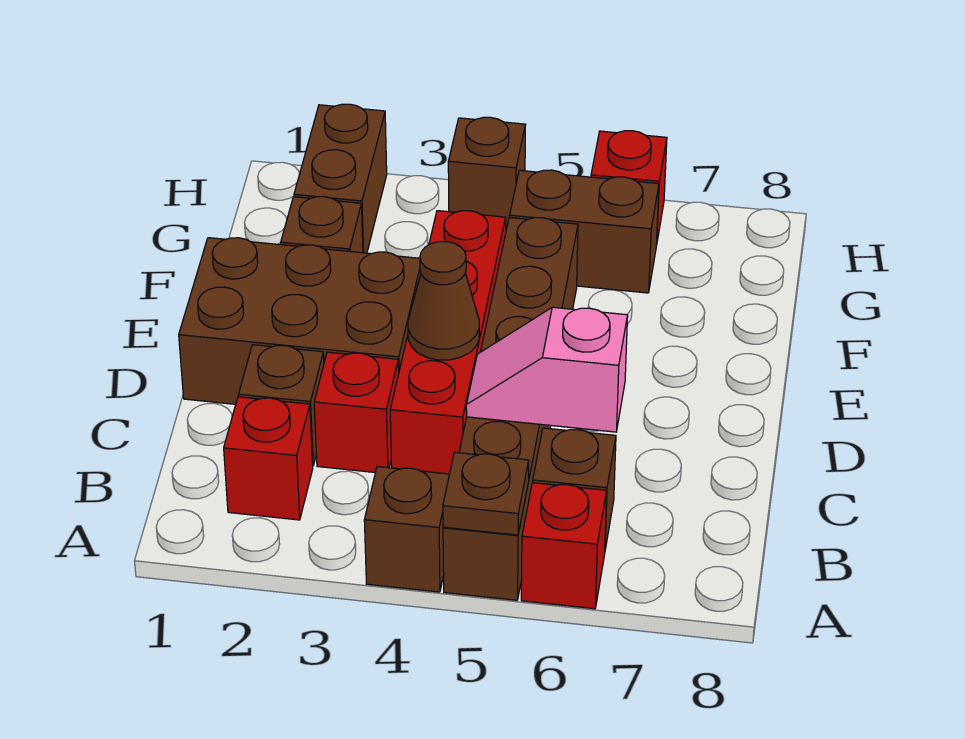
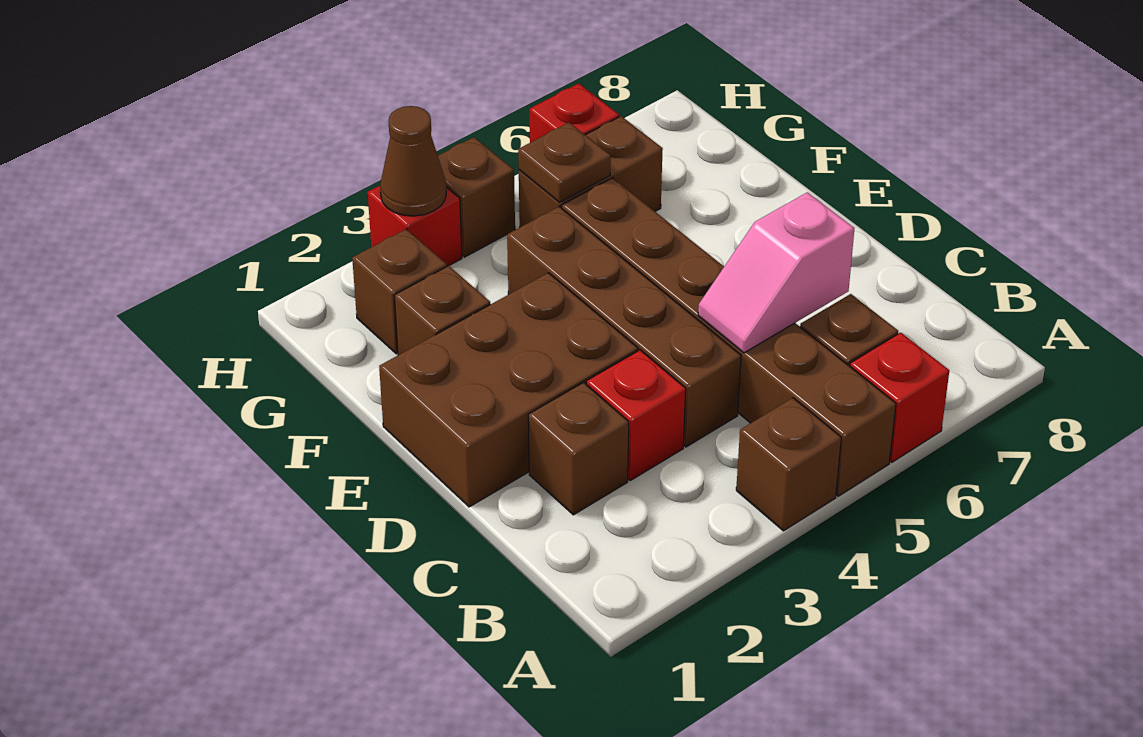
brown plate A5 level 2 -> brown plate G5 level 2
red brick B2 level 1 -> red brick H3 level 1
red brick C4:F4 level 1 -> brown brick C4:F4 level 1
brown cone D4 level 2 -> brown cone H3 level 2
brown brick G2:H2 level 1 -> brown brick G2 level 1

